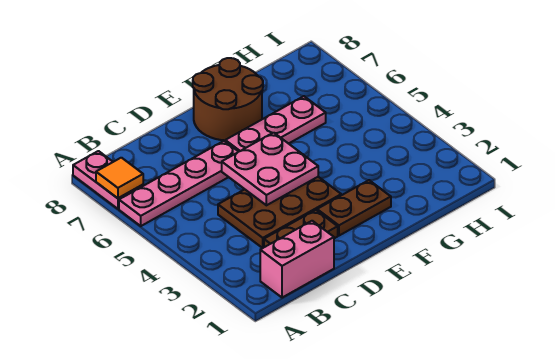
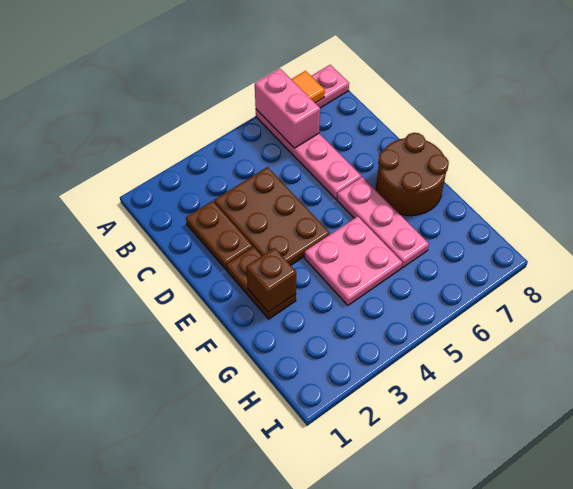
pink brick B1:C1 level 1 -> pink brick A6:B6 level 2
pink plate D4:E5 level 2 -> pink plate F4:G5 level 1
none -> brown brick F2 level 2

